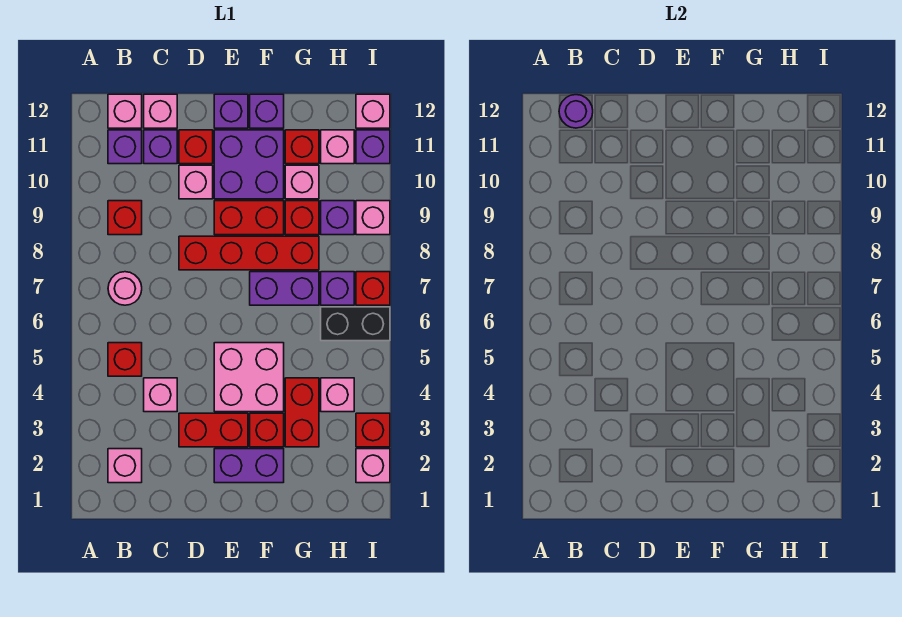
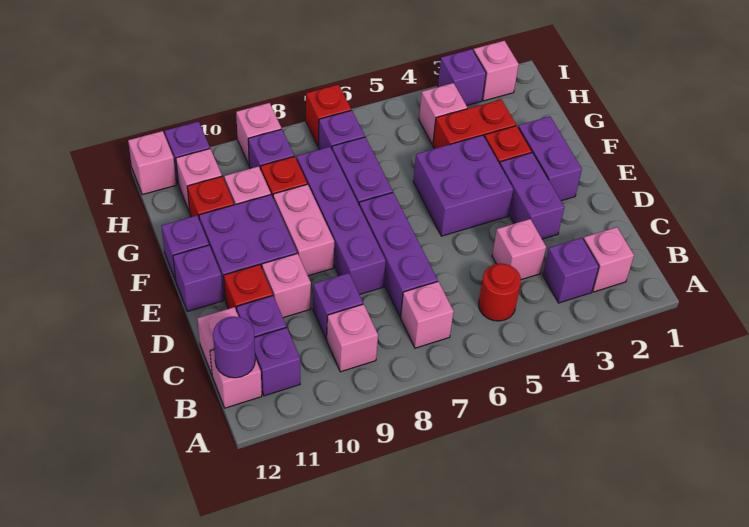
none -> purple brick B3 level 1
red brick B5 level 1 -> red round brick B5 level 1
pink round brick B7 level 1 -> pink brick B7 level 1
red brick B9 level 1 -> pink brick B9 level 1
none -> purple brick C7:E7 level 1
none -> purple brick C9 level 1
red brick D3:E3 level 1 -> purple brick D3:E3 level 1
red brick D8:G8 level 1 -> purple brick D8:G8 level 1
pink brick E4:F5 level 1 -> purple brick E4:F5 level 1
red brick E9:F9 level 1 -> pink brick E9:F9 level 1
black brick H6:I6 level 1 -> none
red brick I3 level 1 -> purple brick I3 level 1

